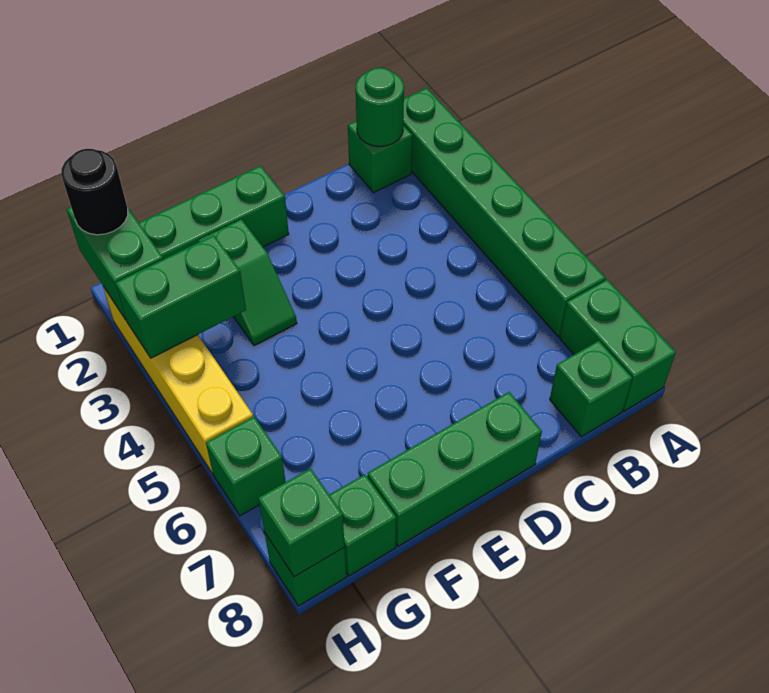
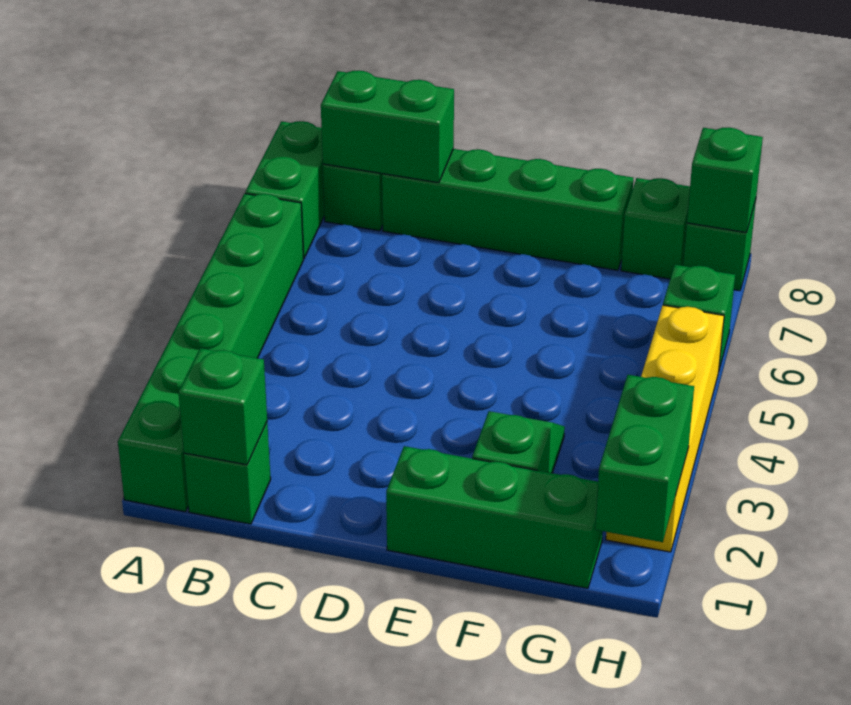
green round brick B1 level 2 -> green brick B1 level 2
green brick D8:F8 level 1 -> green brick C8:F8 level 1
green brick G3:H3 level 2 -> green brick B8:C8 level 2
black round brick H1 level 3 -> none

